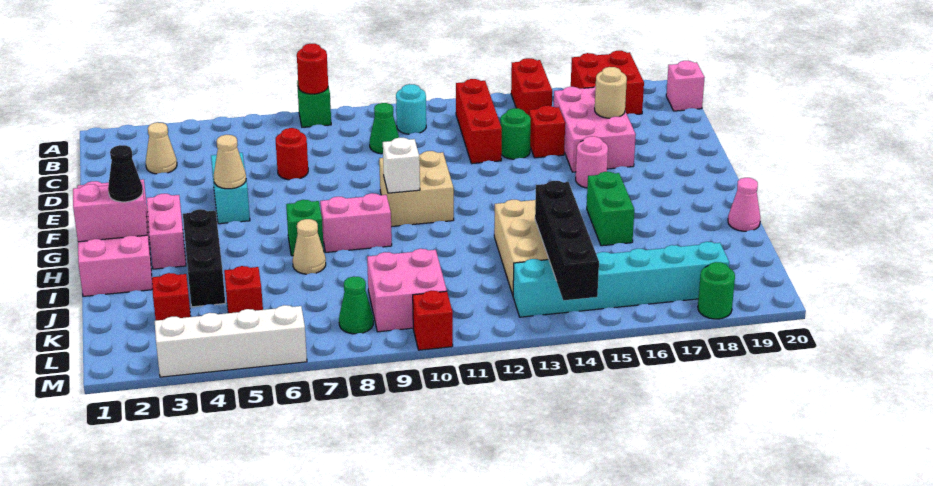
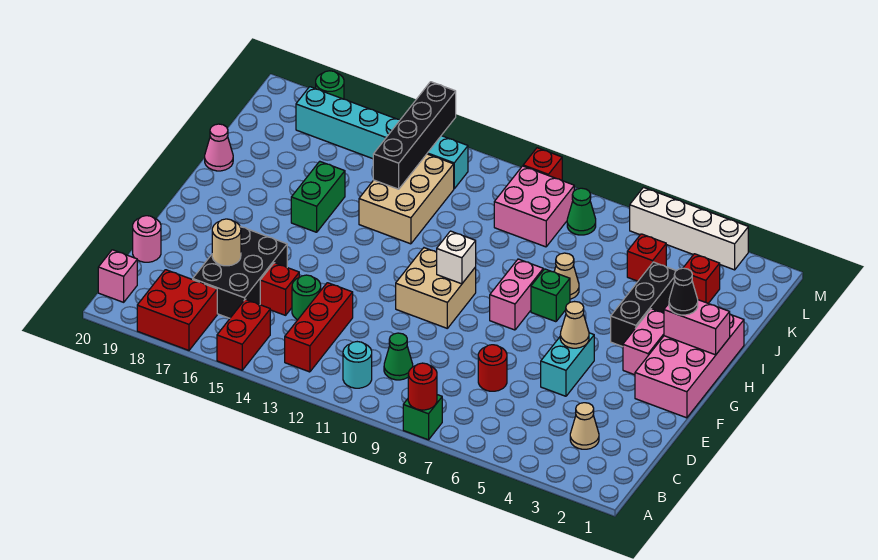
pink brick C16:E17 level 1 -> black brick C16:E17 level 1
pink round brick F16 level 1 -> pink round brick D20 level 1
pink brick H8:H9 level 1 -> pink brick G8:H8 level 1

